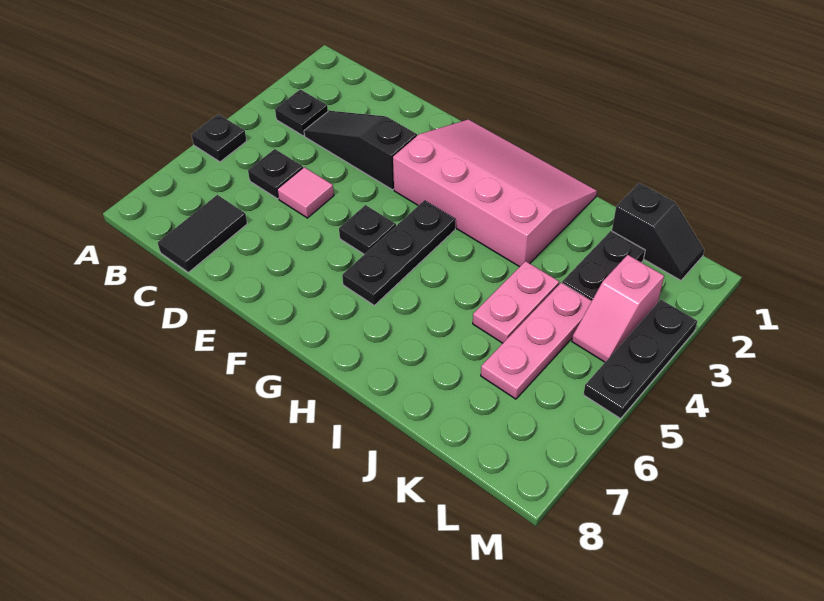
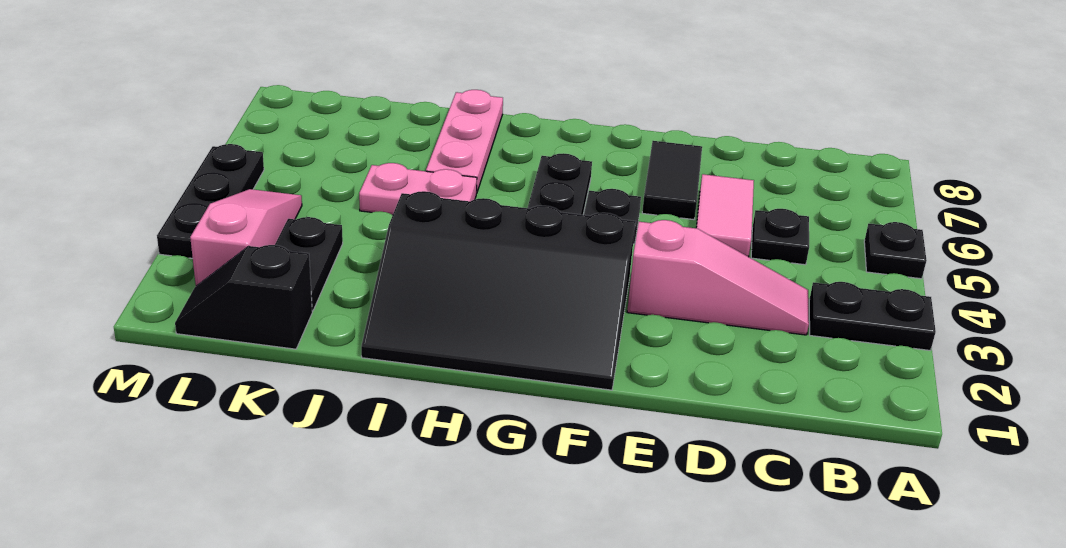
black plate B3 level 1 -> black plate A3:B3 level 1
black slope C3:E3 level 1 top E -> pink slope C3:E3 level 1 top E
black tile C7:C8 level 1 -> black tile E6:E7 level 1
pink tile D5 level 1 -> pink tile D5:D6 level 1
pink slope F1:I3 level 1 top 3 -> black slope F1:I3 level 1 top 3
pink plate J4:J5 level 1 -> pink plate I5:J5 level 1
pink plate K4:K6 level 1 -> pink plate I6:I8 level 1
pink slope L3:L4 level 1 top 3 -> pink slope L2:L4 level 1 top 2

